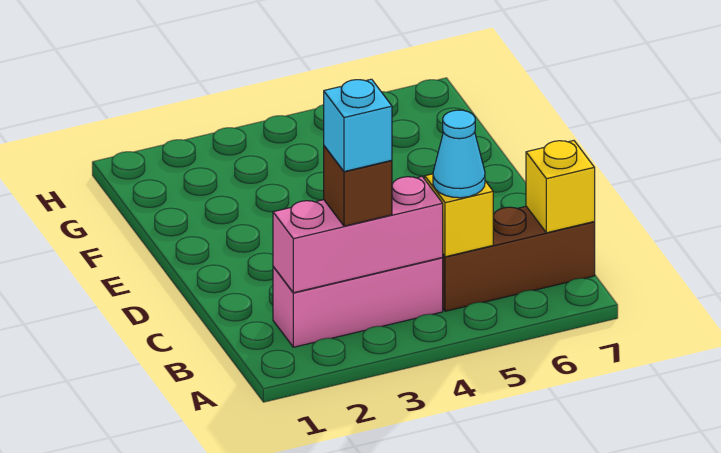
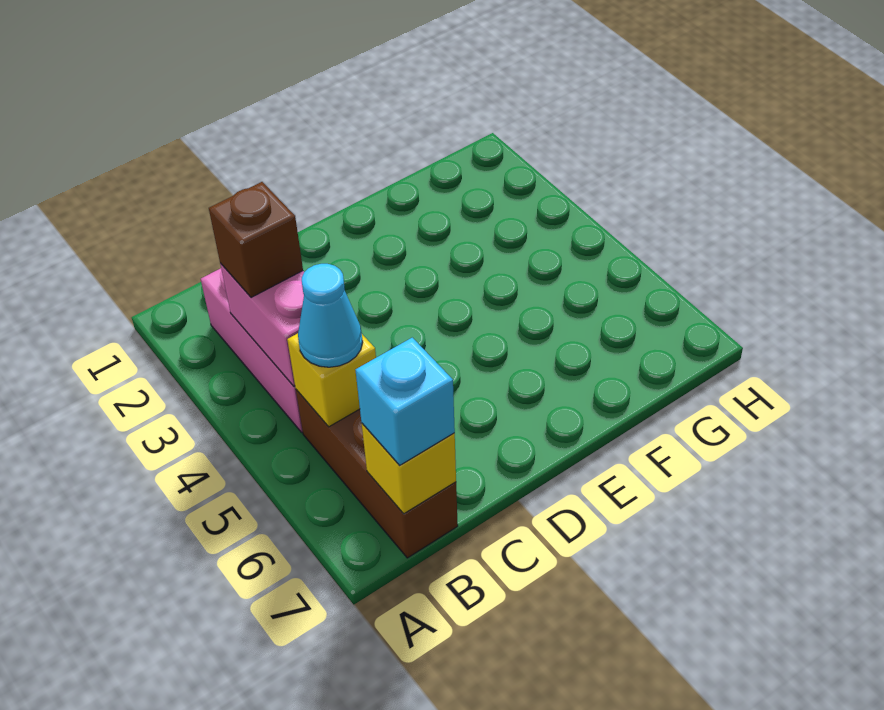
pink brick B2:B4 level 2 -> pink brick B3:B4 level 2
cyan brick B3 level 4 -> cyan brick B7 level 3

